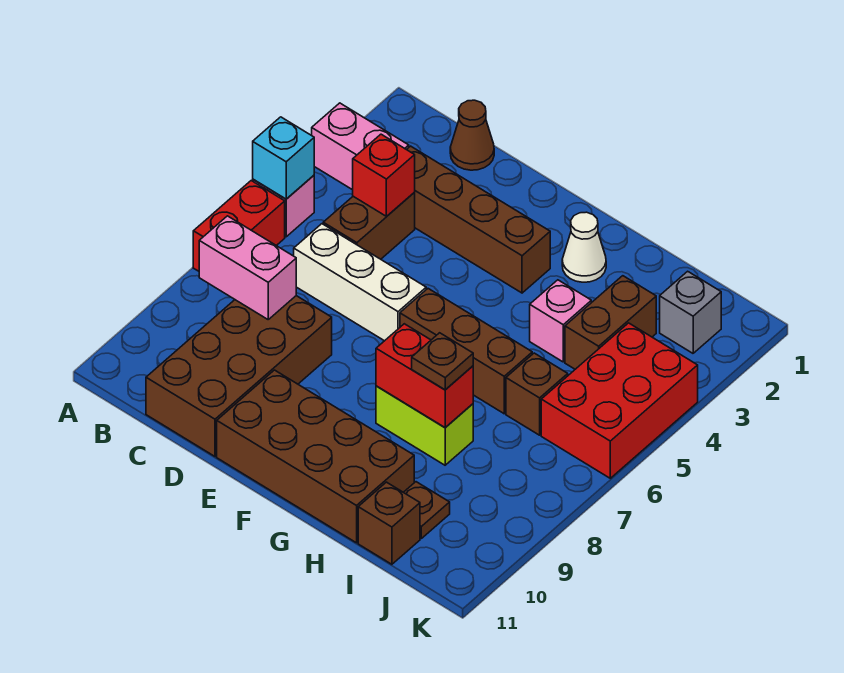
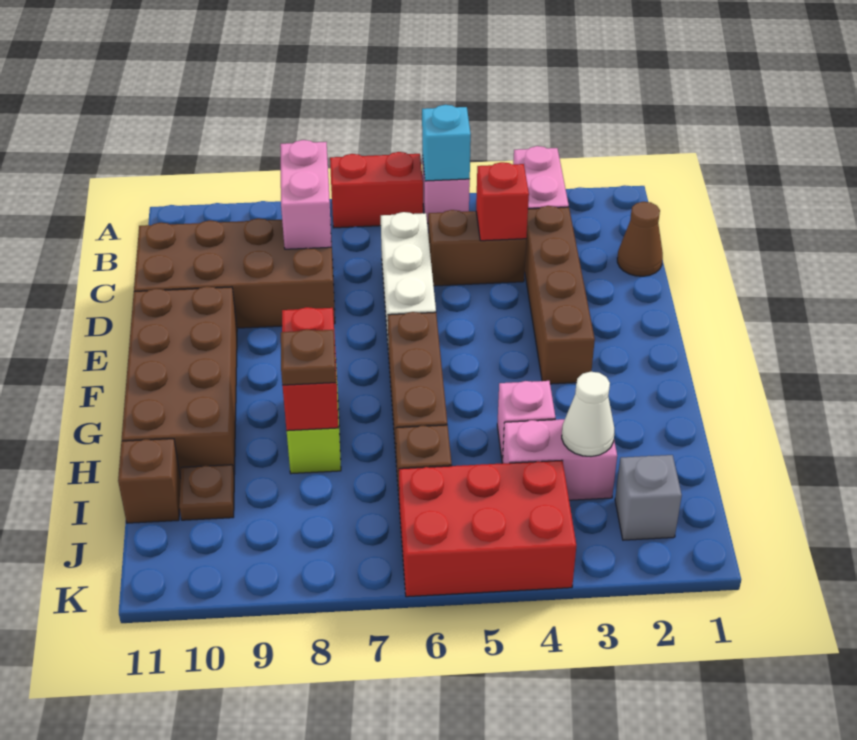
white cone G2 level 1 -> white cone I3 level 2
brown brick I3:I4 level 1 -> pink brick I3:I4 level 1

